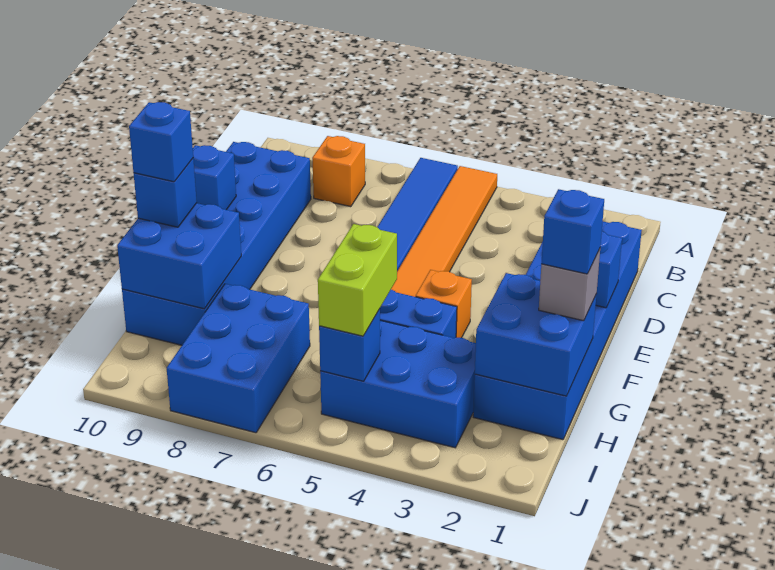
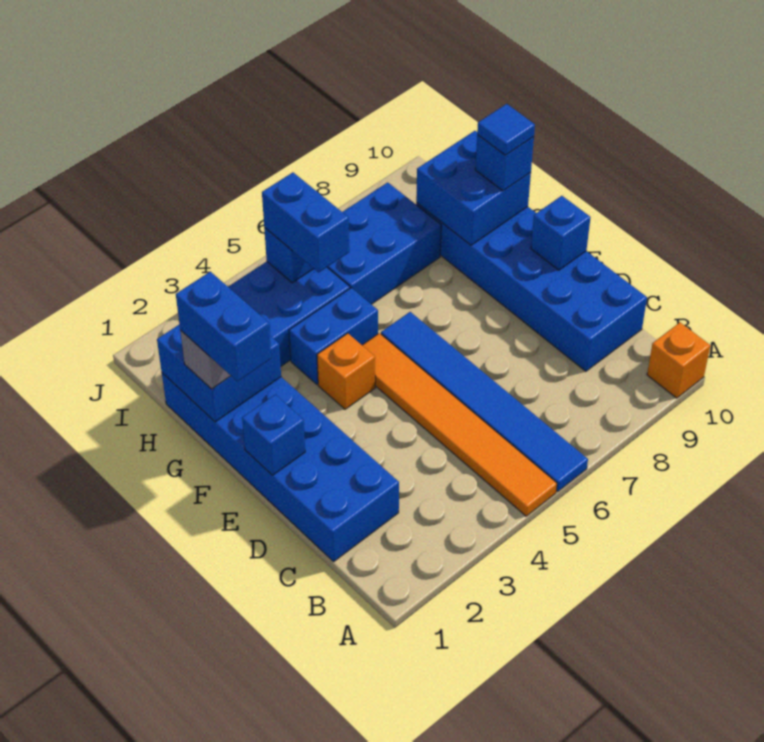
orange brick B8 level 1 -> orange brick A10 level 1
blue brick G1 level 4 -> blue brick F1:G1 level 4
blue brick G10 level 4 -> blue tile G10 level 4
lime brick H5:I5 level 3 -> blue brick H5:I5 level 3
blue brick H7:J8 level 1 -> blue brick H6:I8 level 1

